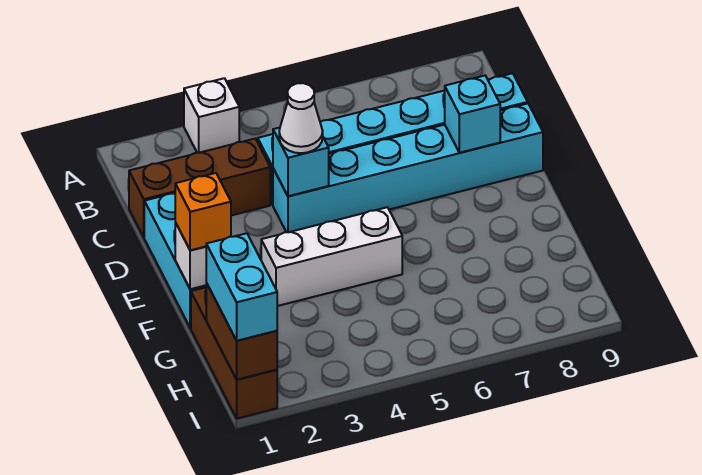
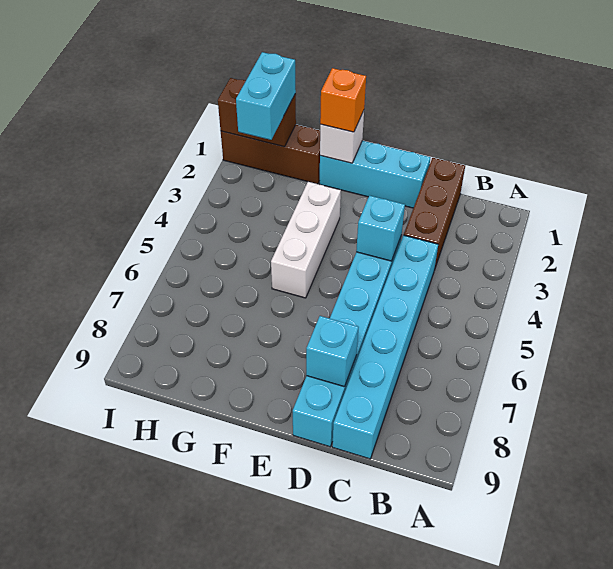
white brick A3 level 1 -> none
white cone D4 level 3 -> none
cyan brick H1:I1 level 3 -> cyan brick H1:H2 level 3

